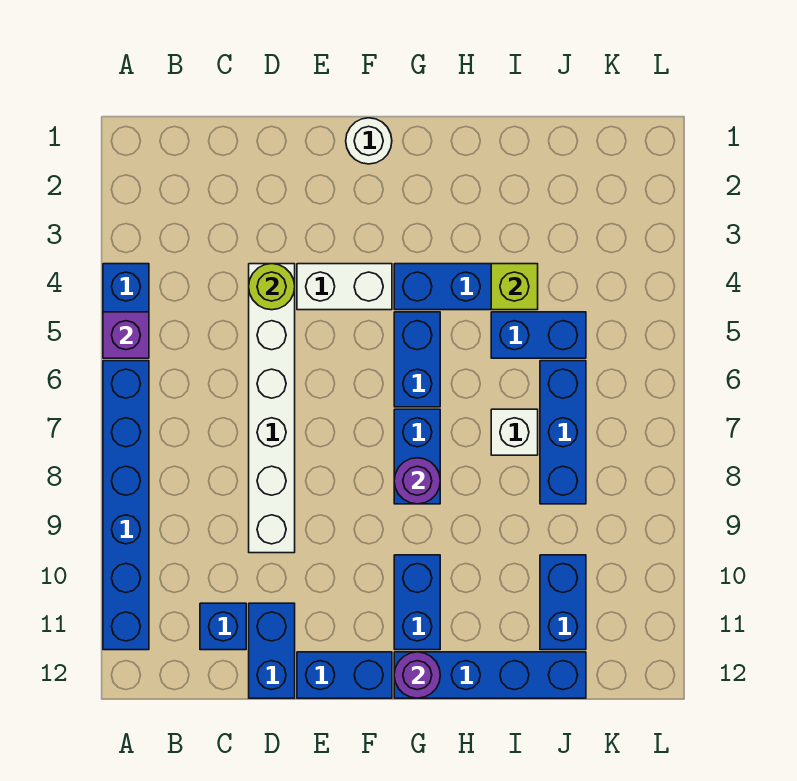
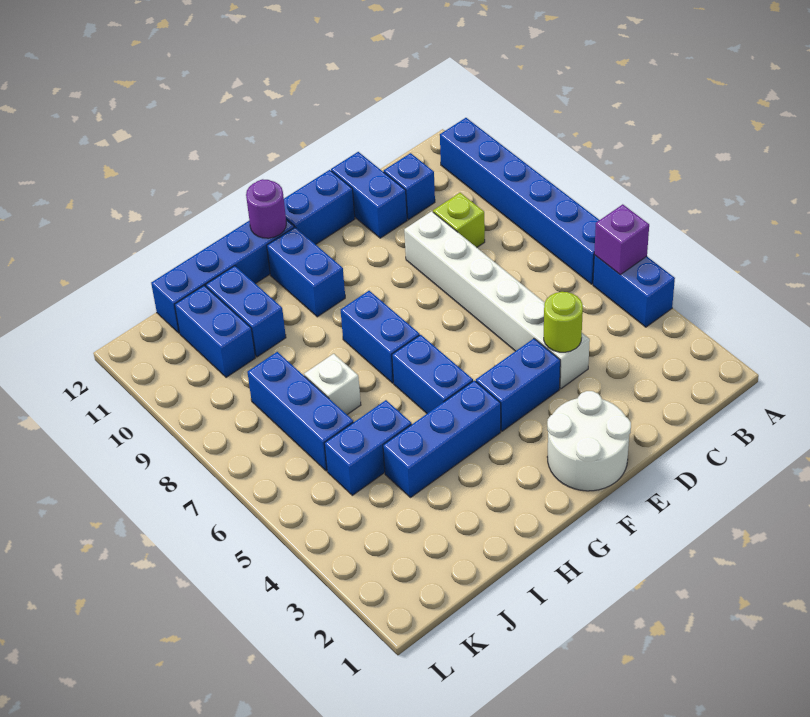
white brick E4:F4 level 1 -> blue brick E4:F4 level 1
white round brick F1 level 1 -> white round brick E1:F2 level 1
purple round brick G8 level 2 -> none
lime brick I4 level 2 -> lime brick C9 level 1
none -> blue brick I10:I11 level 1

